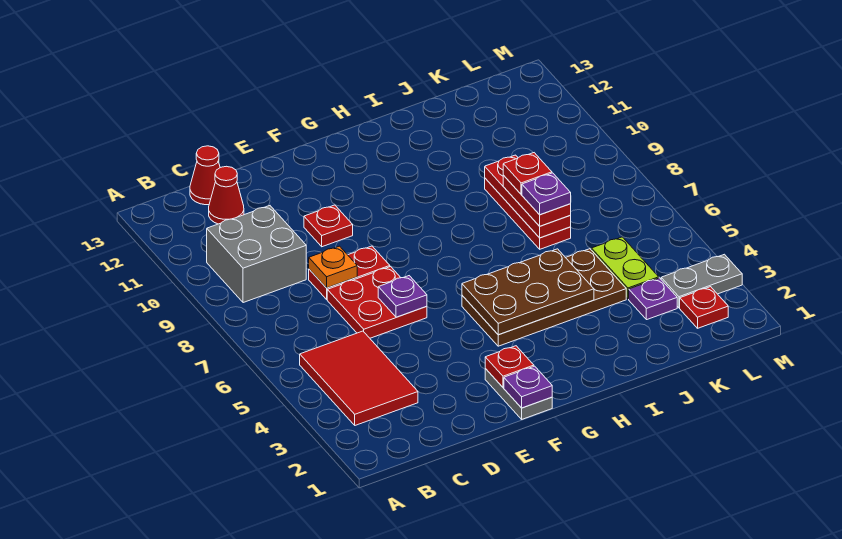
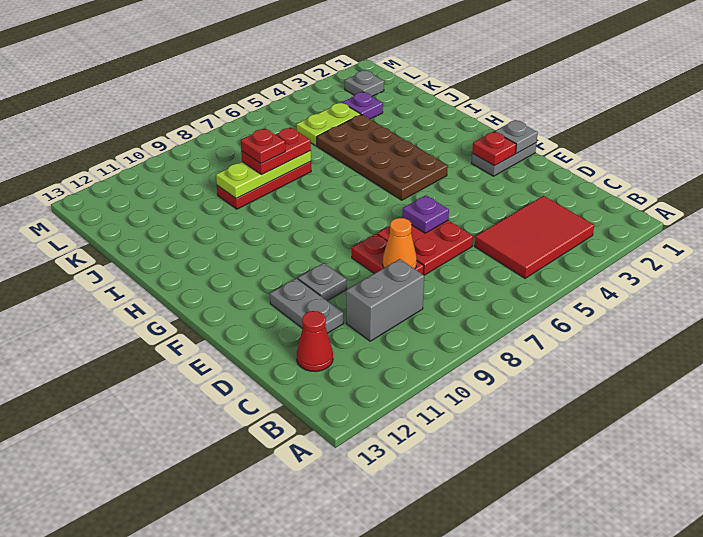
grey brick B9:C10 level 1 -> grey brick C9:C10 level 1
red cone C13 level 1 -> none
orange plate D8 level 2 -> orange cone D8 level 2
red plate E10 level 1 -> grey plate E10 level 1
purple plate F1 level 2 -> grey plate F1 level 2
brown plate G4:I5 level 2 -> none
red plate J7:J9 level 2 -> lime plate J7:J9 level 2
purple plate J7 level 4 -> none
red plate L2 level 1 -> grey plate L2 level 1
grey plate L3:M3 level 1 -> grey plate D11:E11 level 1

